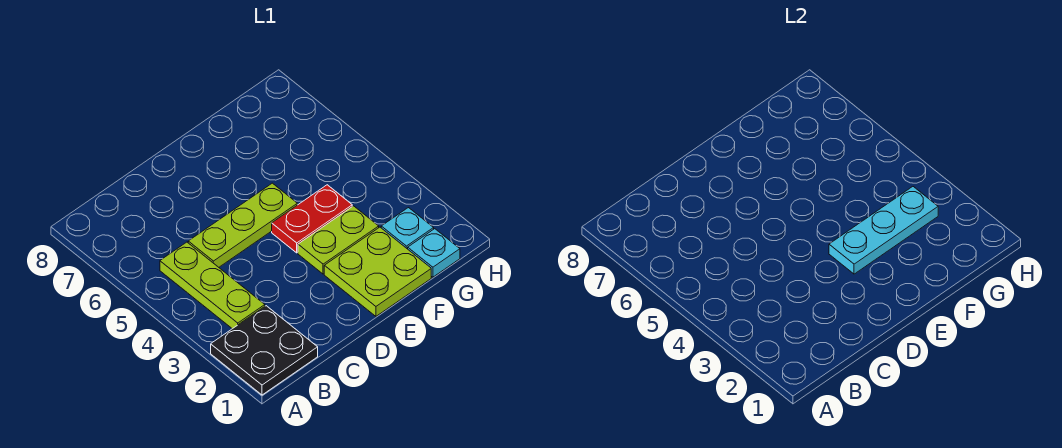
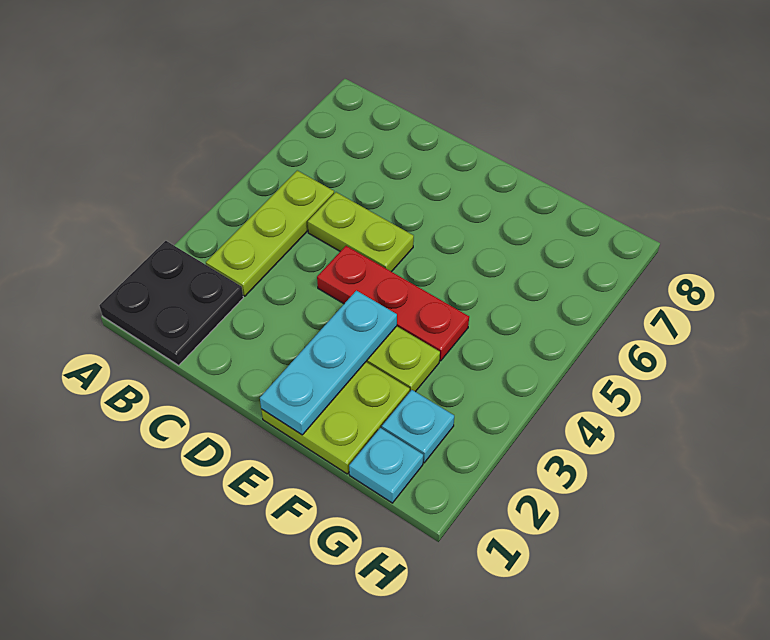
lime plate C5:E5 level 1 -> lime plate C5:D5 level 1
cyan plate E3:G3 level 2 -> cyan plate E1:E3 level 2
red plate E4:F4 level 1 -> red plate D4:F4 level 1

